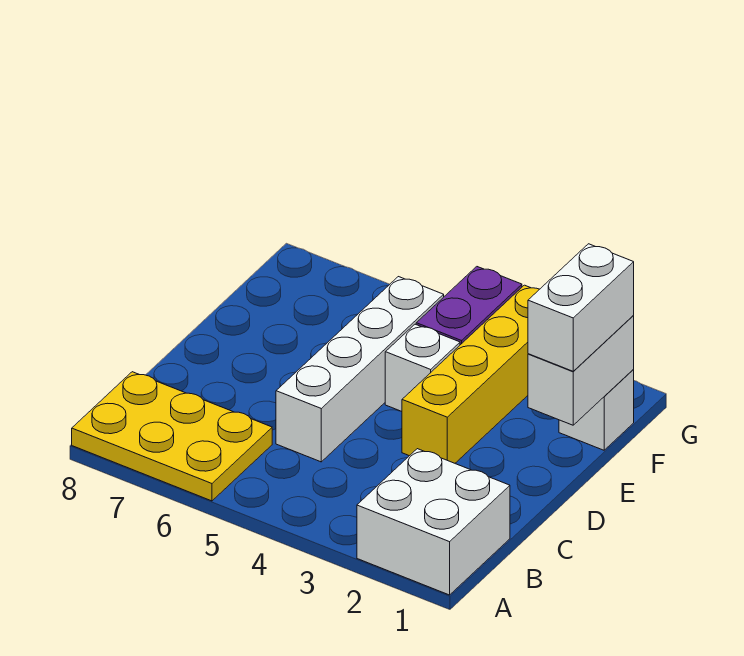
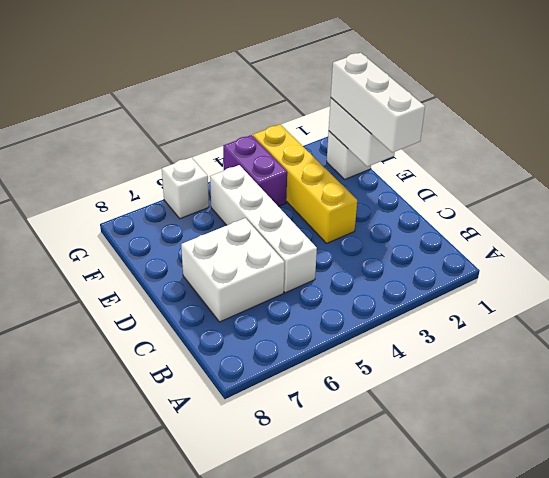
white brick A1:B2 level 1 -> white brick C6:D7 level 1
yellow plate A6:B8 level 1 -> none
white brick E1:F1 level 3 -> white brick D1:F1 level 3
white brick E4 level 1 -> white brick G6 level 1

